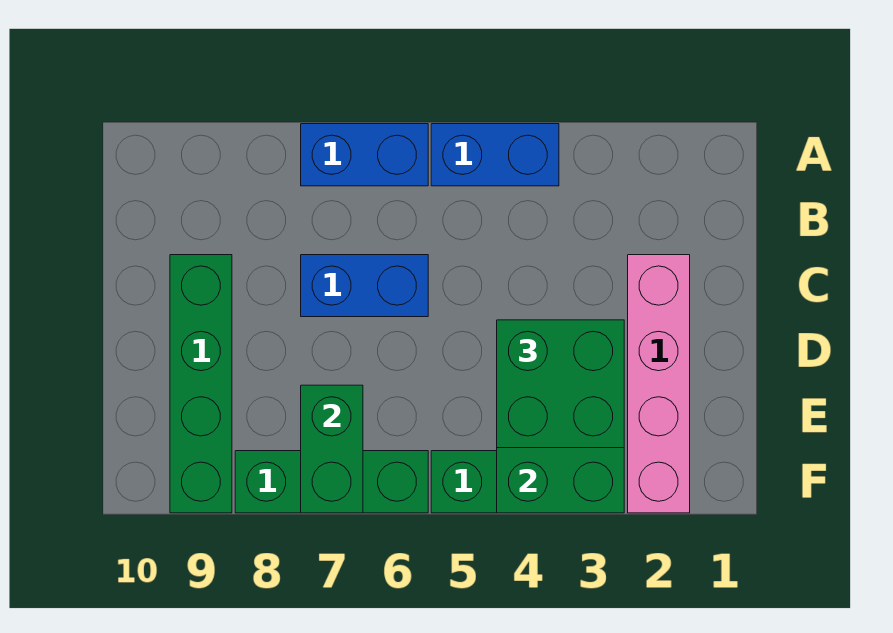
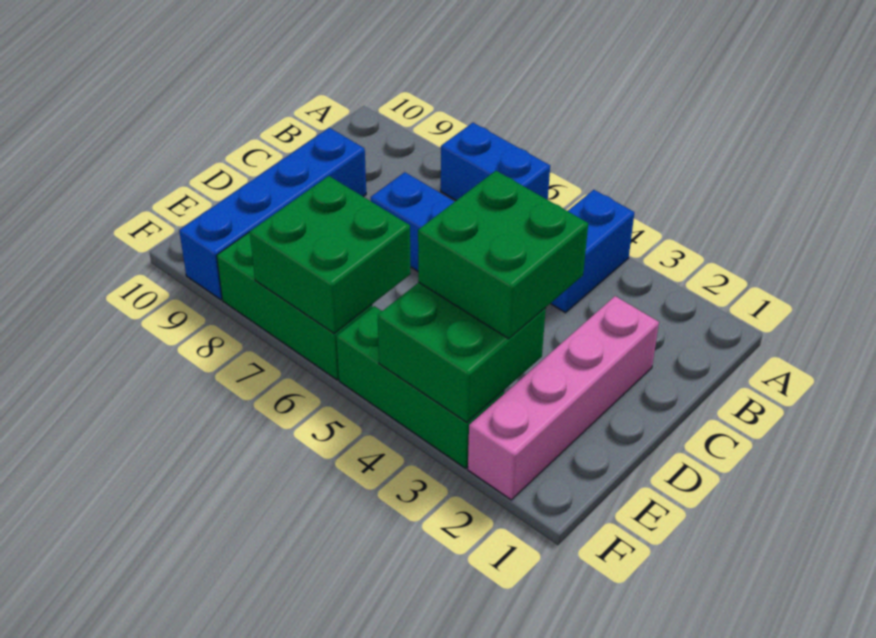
blue brick A4:A5 level 1 -> blue brick A4:B4 level 1
green brick C9:F9 level 1 -> blue brick C9:F9 level 1
green brick E7:F7 level 2 -> green brick E6:F7 level 2

